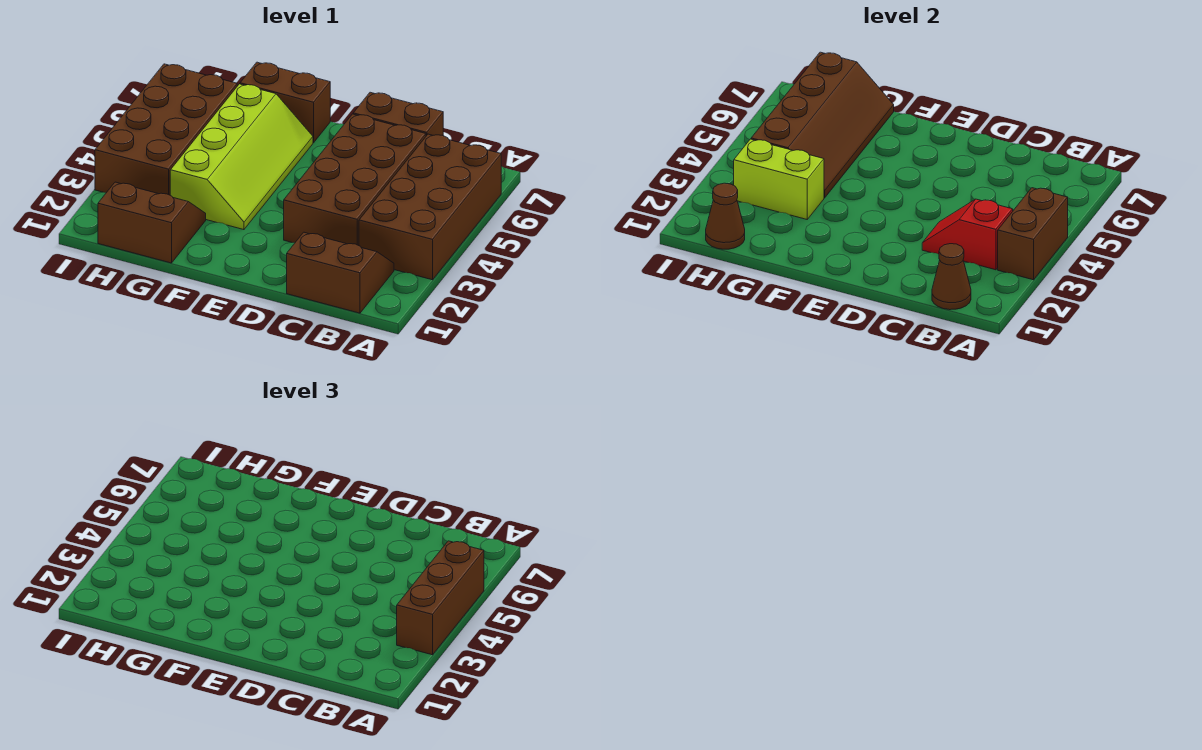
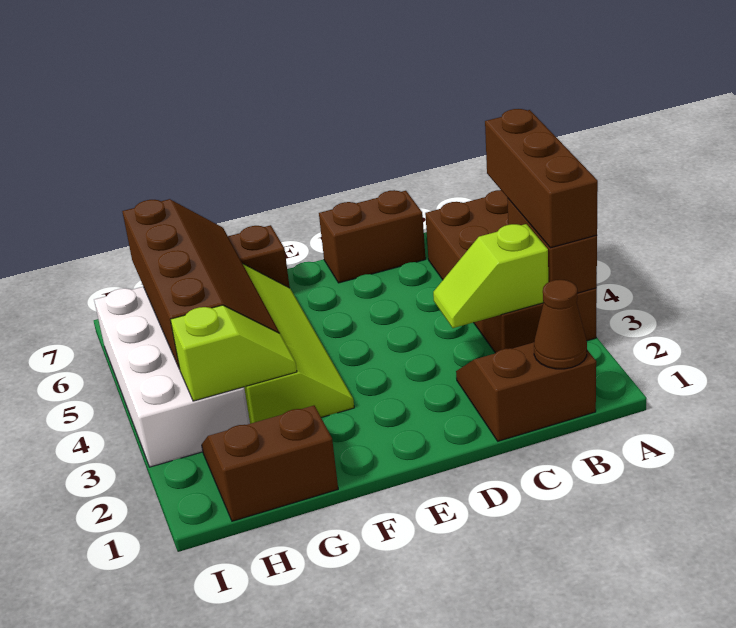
red slope B3:C3 level 2 top B -> lime slope B3:C3 level 2 top B
brown brick C3:D6 level 1 -> none
lime brick G3:H3 level 2 -> lime slope G3:H3 level 2 top H
brown cone H1 level 2 -> none
brown brick H3:I6 level 1 -> white brick H3:I6 level 1

